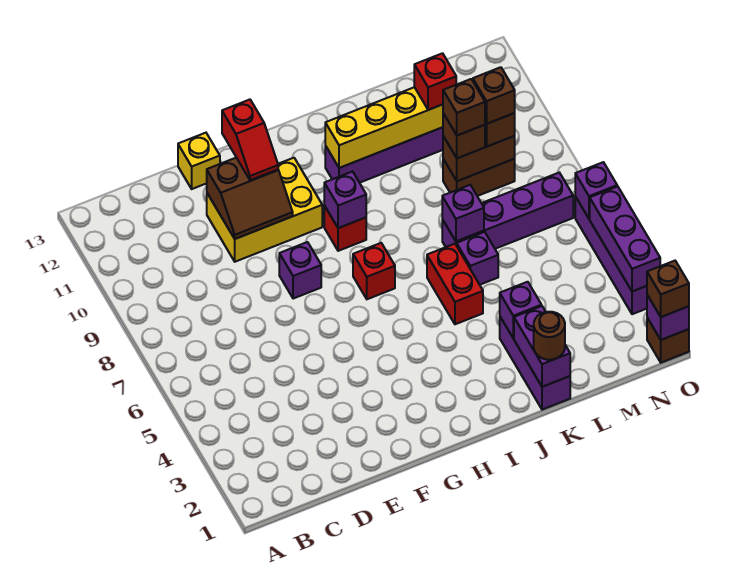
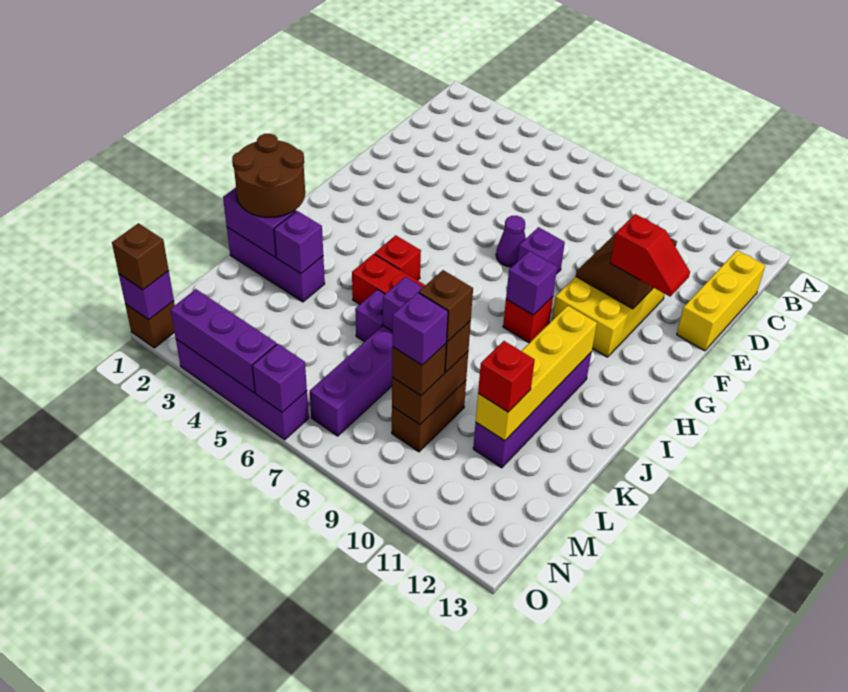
yellow brick E13 level 1 -> yellow brick C13:E13 level 1
none -> purple cone F7 level 1
red slope F11:F12 level 3 top 12 -> red slope F11:F12 level 3 top 11
red brick H7 level 1 -> red brick I5 level 1
brown round brick K1 level 3 -> brown round brick J1:K2 level 3
brown brick M9 level 4 -> purple brick M9 level 4

